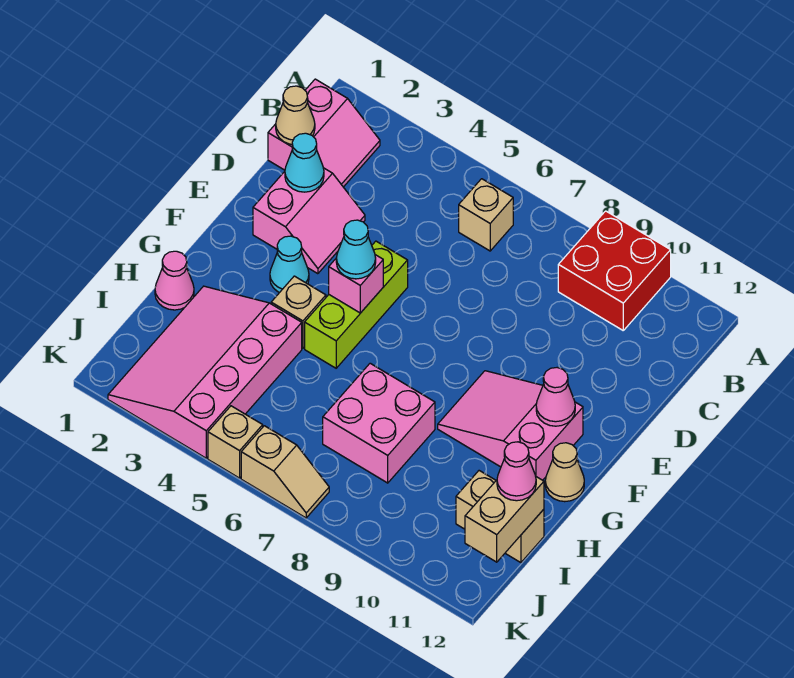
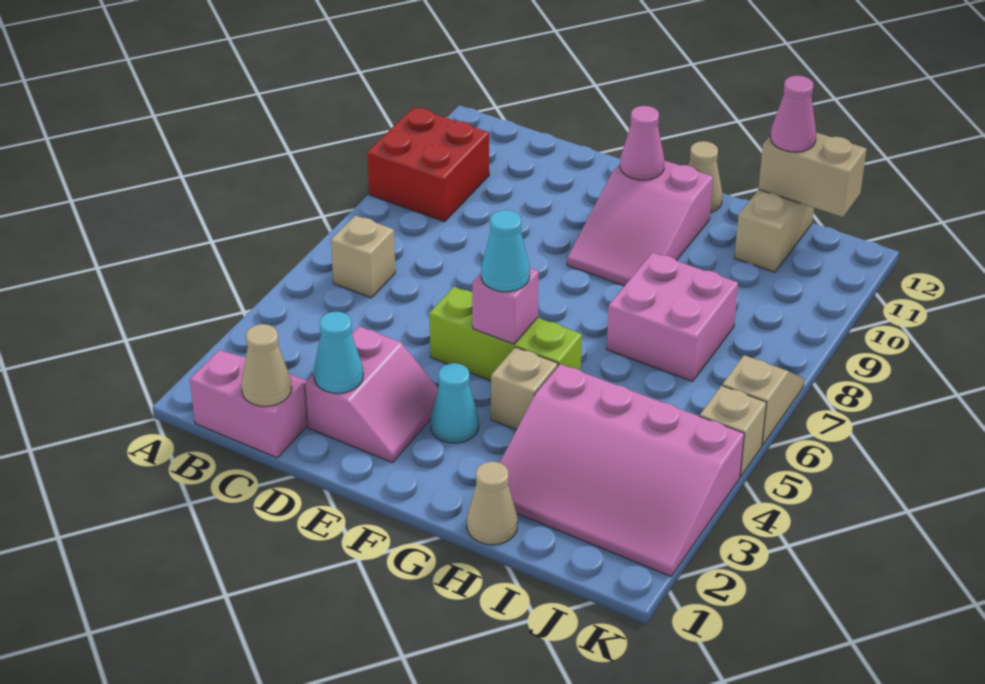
pink slope D2:E3 level 1 top 2 -> pink slope D2:E3 level 1 top D
pink cone H1 level 1 -> tan cone H1 level 1

